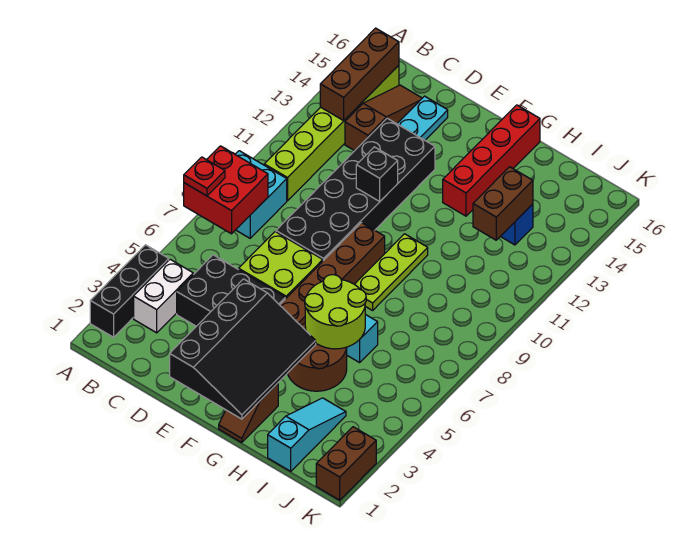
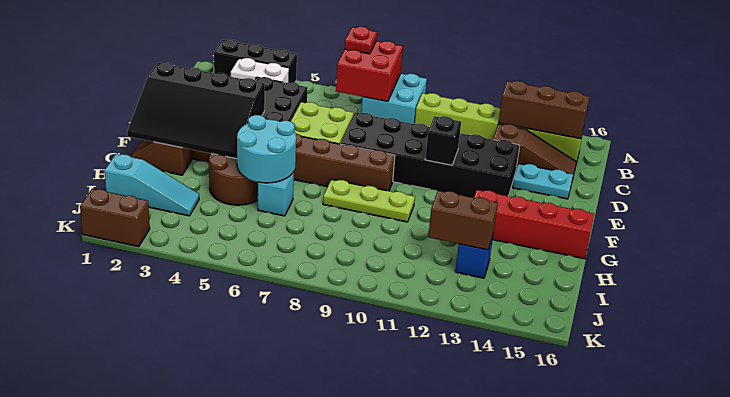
lime round brick G5:H6 level 2 -> cyan round brick G5:H6 level 2

